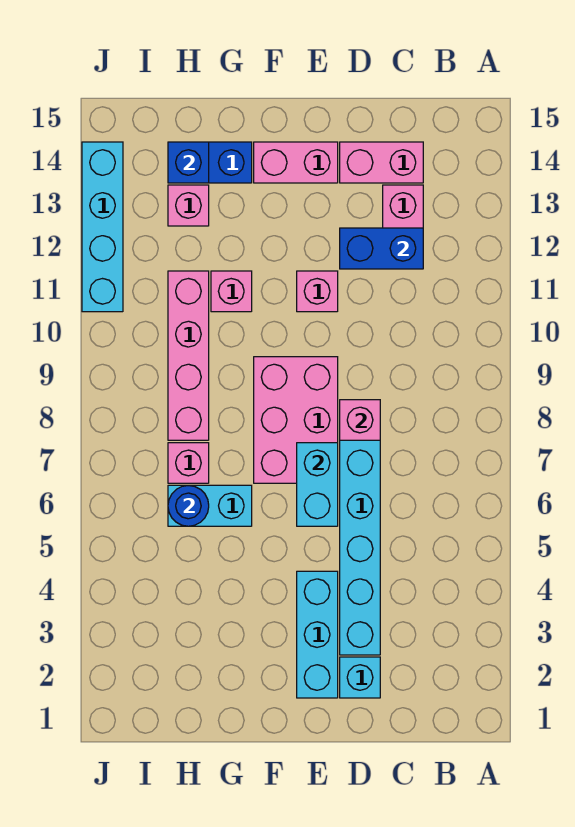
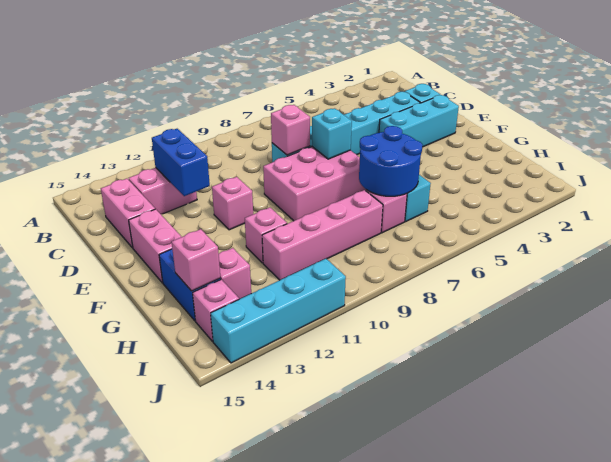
cyan brick E6:E7 level 2 -> cyan brick E7 level 2
blue round brick H6 level 2 -> blue round brick G6:H7 level 2
blue brick H14 level 2 -> pink brick H14 level 2
none -> pink brick I14 level 1

